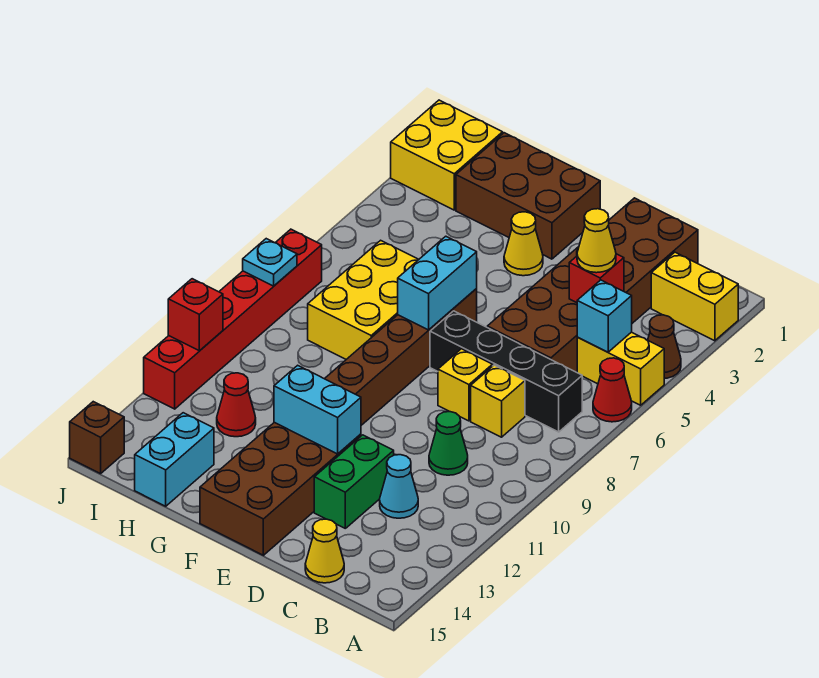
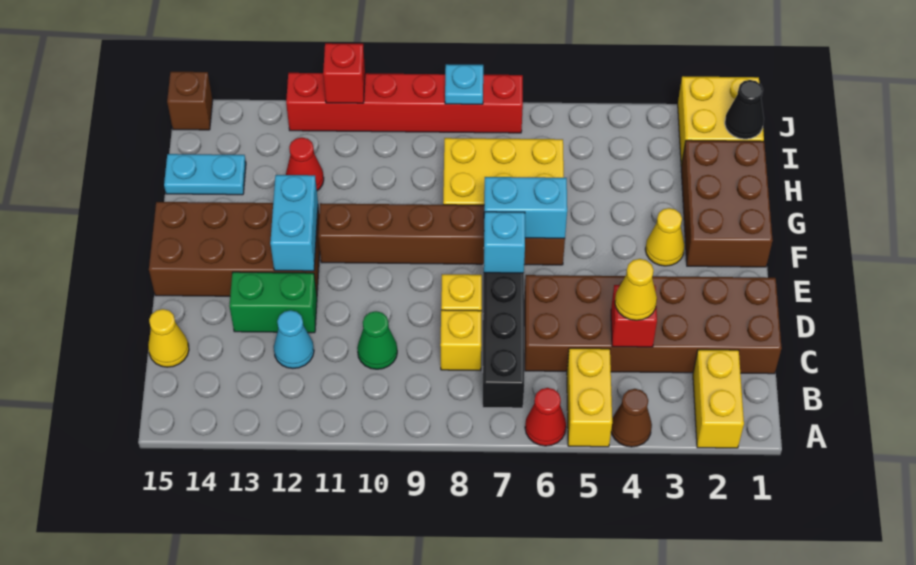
cyan brick B5 level 2 -> cyan brick E7 level 2
cyan brick H14:H15 level 1 -> cyan plate H14:H15 level 1
none -> black cone I1 level 2

